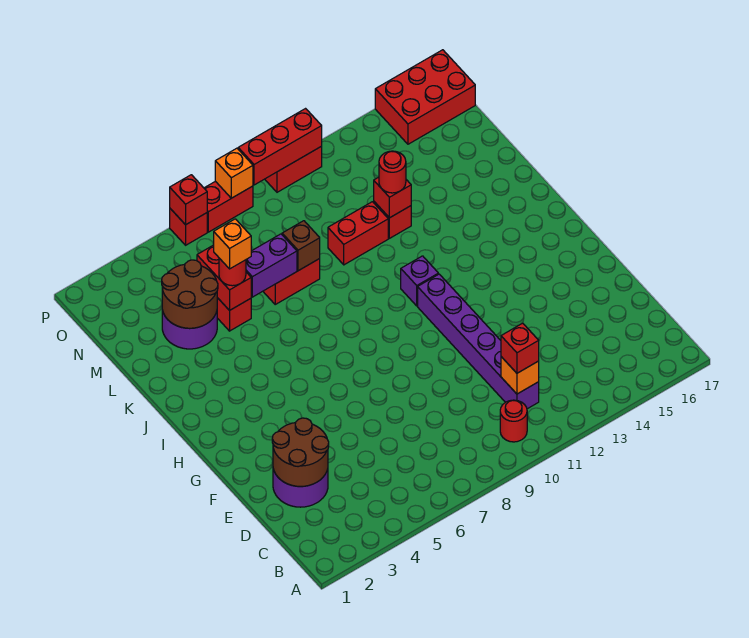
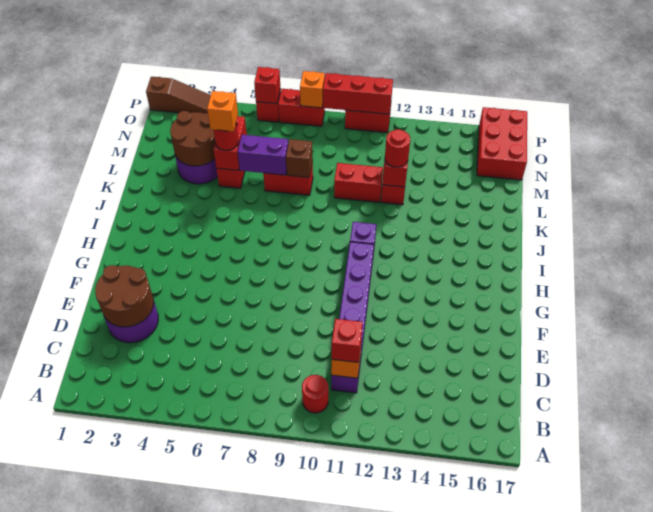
red brick O15:P17 level 1 -> red brick N16:P17 level 1
none -> brown slope P1:P3 level 1 top 1

